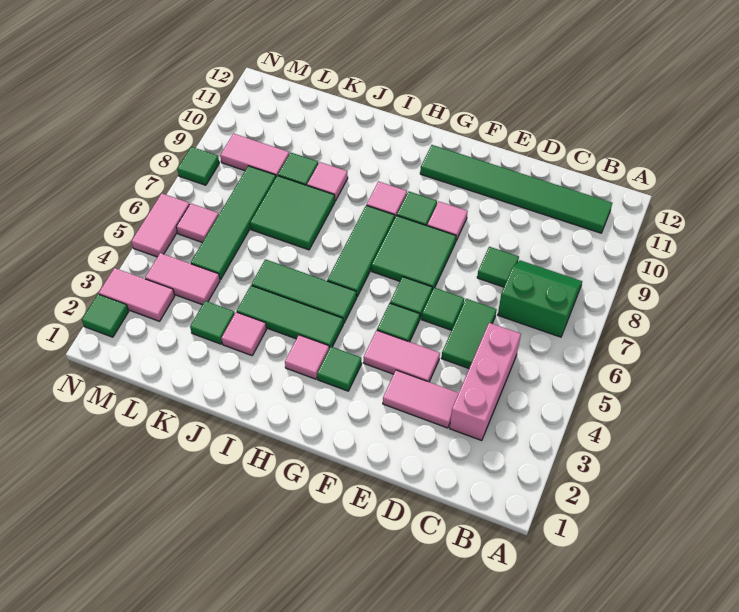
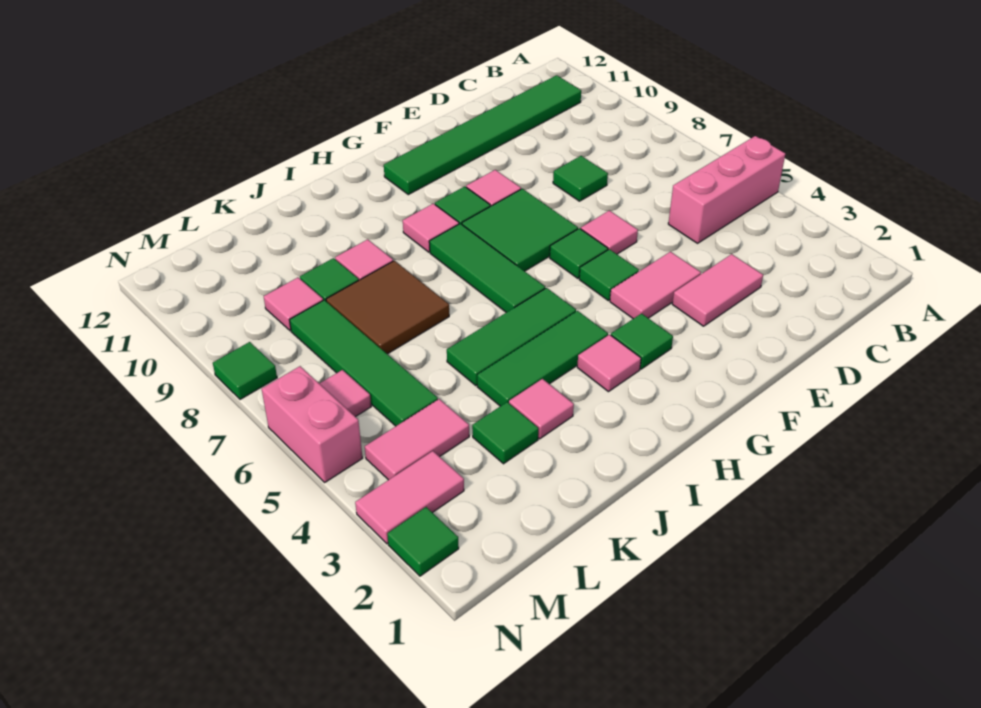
green slope B7:C8 level 1 top 7 -> none
pink brick C3:C5 level 1 -> pink brick A5:C5 level 1
green tile D5:D6 level 1 -> none
green tile E6 level 1 -> pink tile E6 level 1
green tile J7:K8 level 1 -> brown tile J7:K8 level 1
pink tile L9:M9 level 1 -> pink tile L9 level 1
pink tile N5:N6 level 1 -> pink brick N5:N6 level 1

